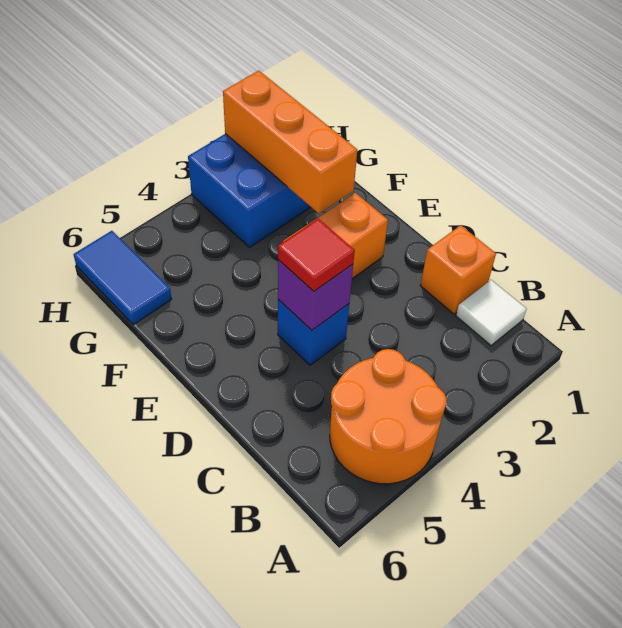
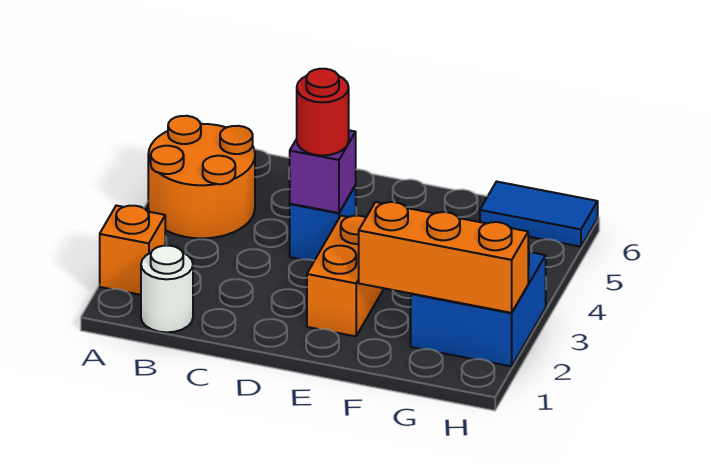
white tile B1 level 1 -> white round brick B1 level 1
orange brick C1 level 1 -> orange brick A2 level 1
red tile D4 level 3 -> red round brick D4 level 3

